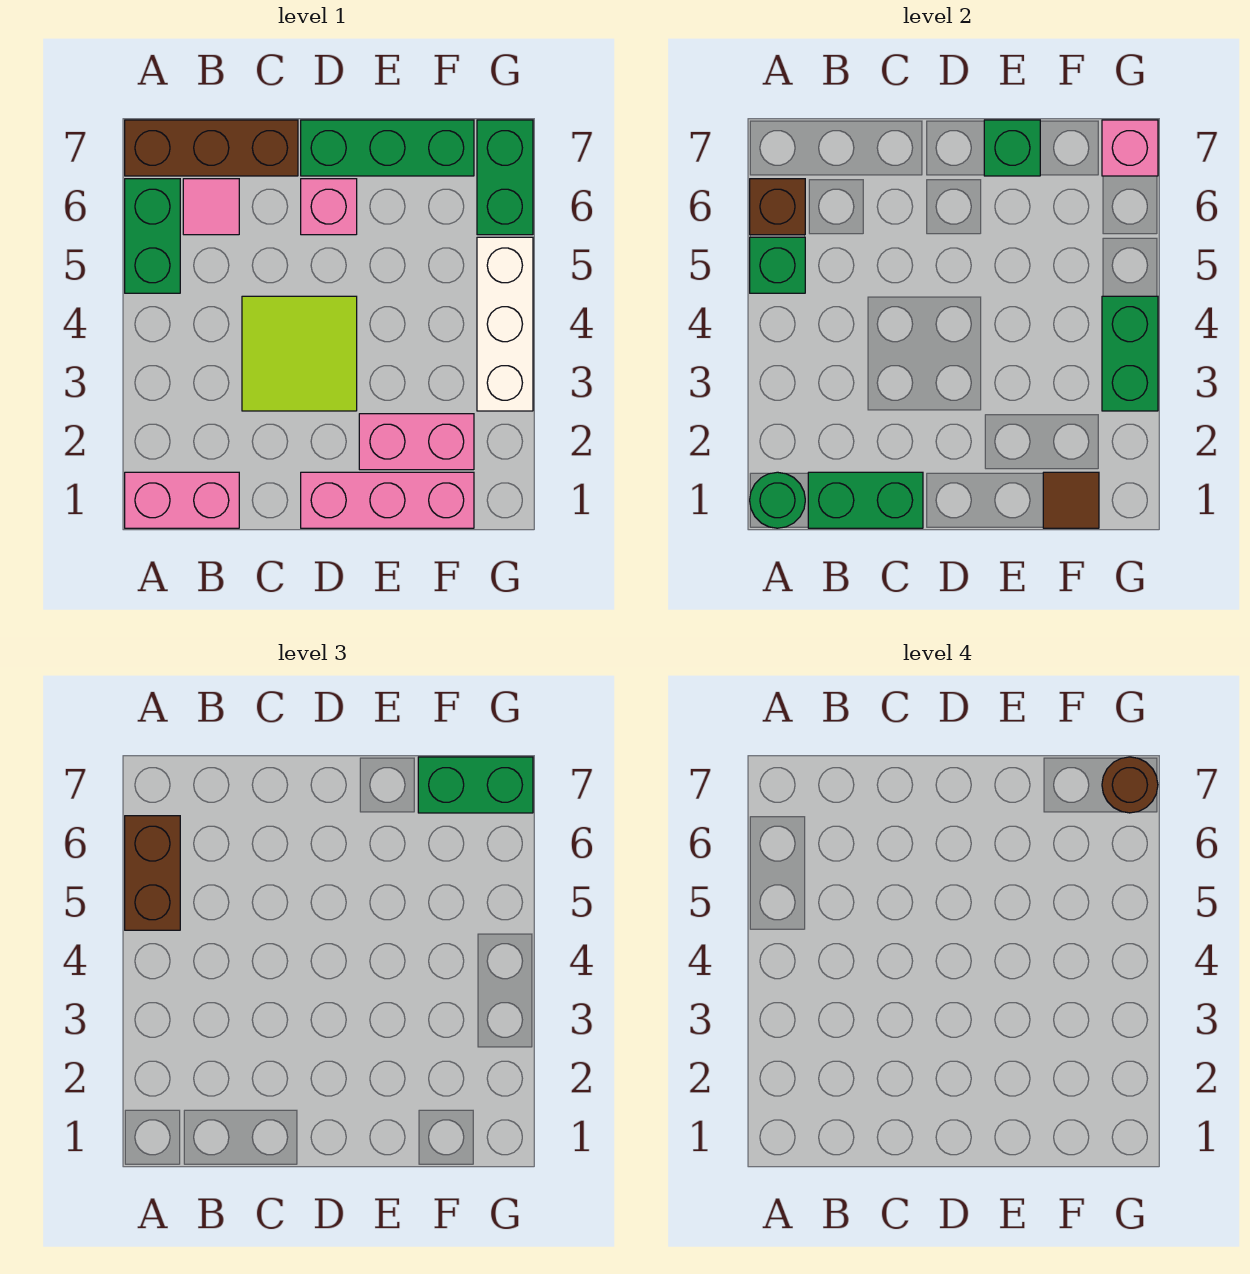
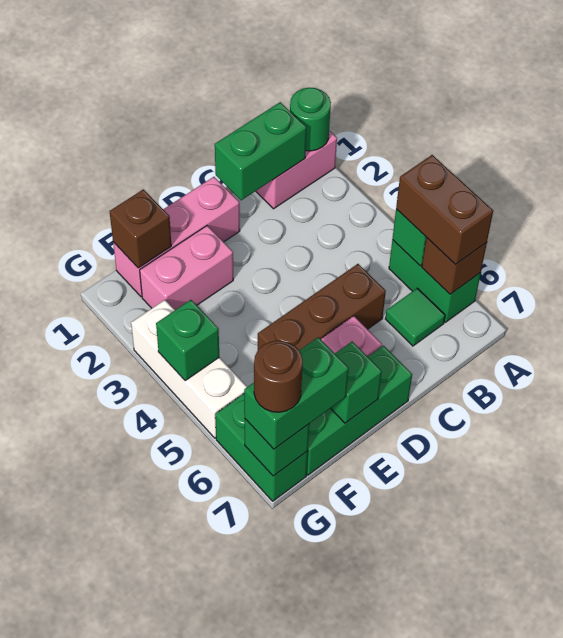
brown brick A7:C7 level 1 -> brown brick C5:E5 level 1
pink tile B6 level 1 -> green tile B6 level 1
lime tile C3:D4 level 1 -> none
brown tile F1 level 2 -> brown brick F1 level 2
green brick G3:G4 level 2 -> green brick G4 level 2
pink brick G7 level 2 -> green brick G7 level 2

